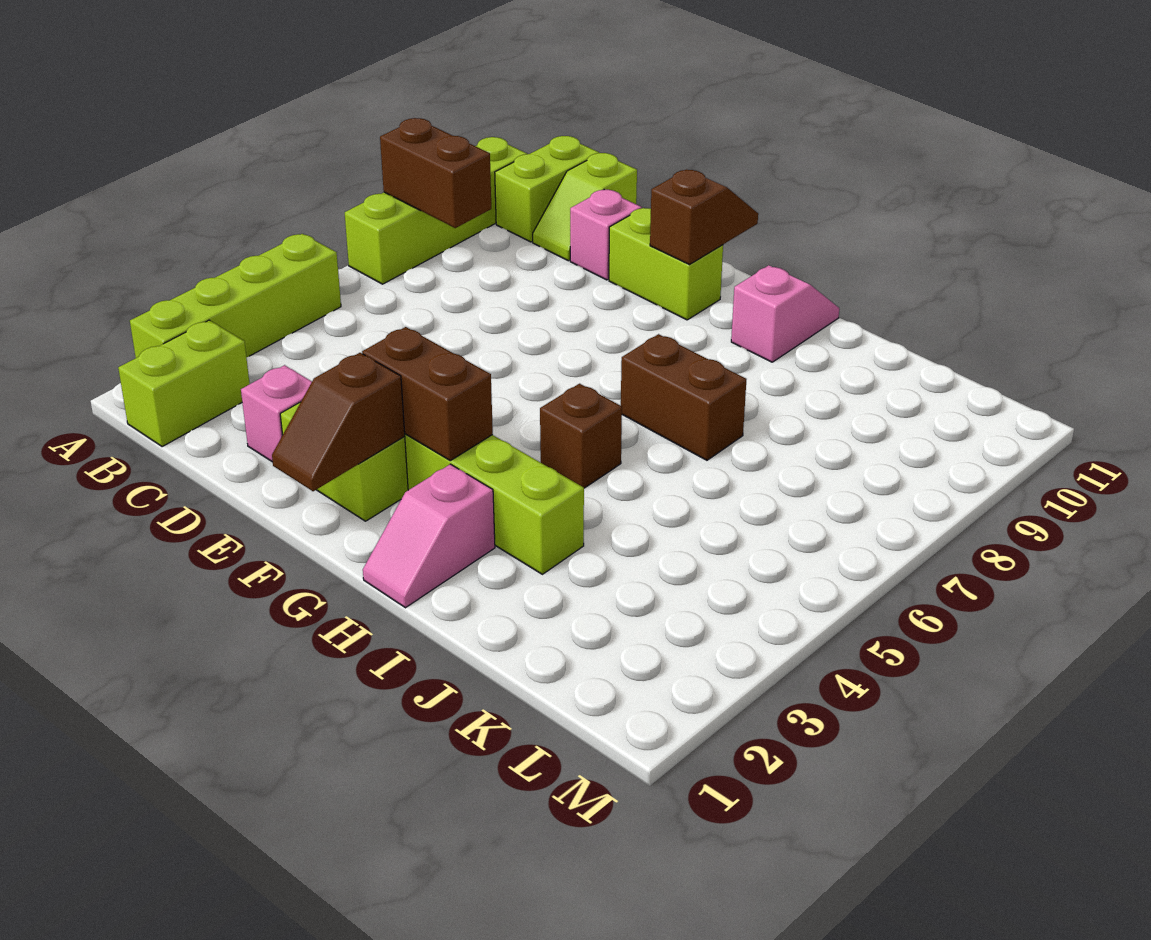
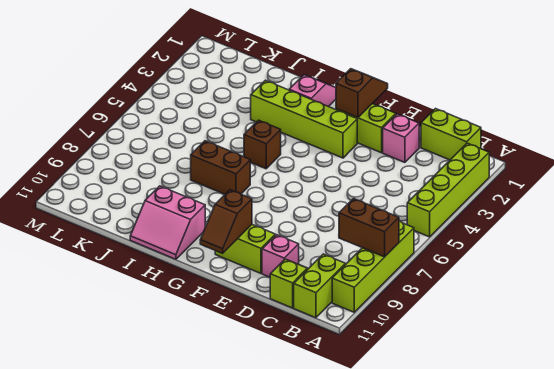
lime brick B1:B2 level 1 -> lime brick B1:C1 level 1
brown brick F3:G3 level 2 -> none
pink slope H10:H11 level 1 top 10 -> pink slope H10:I11 level 1 top 10

